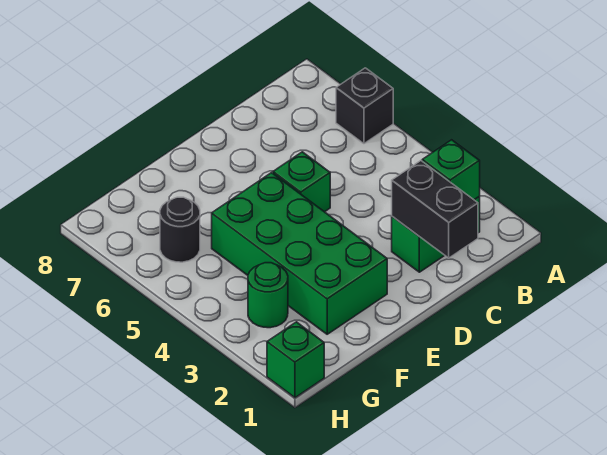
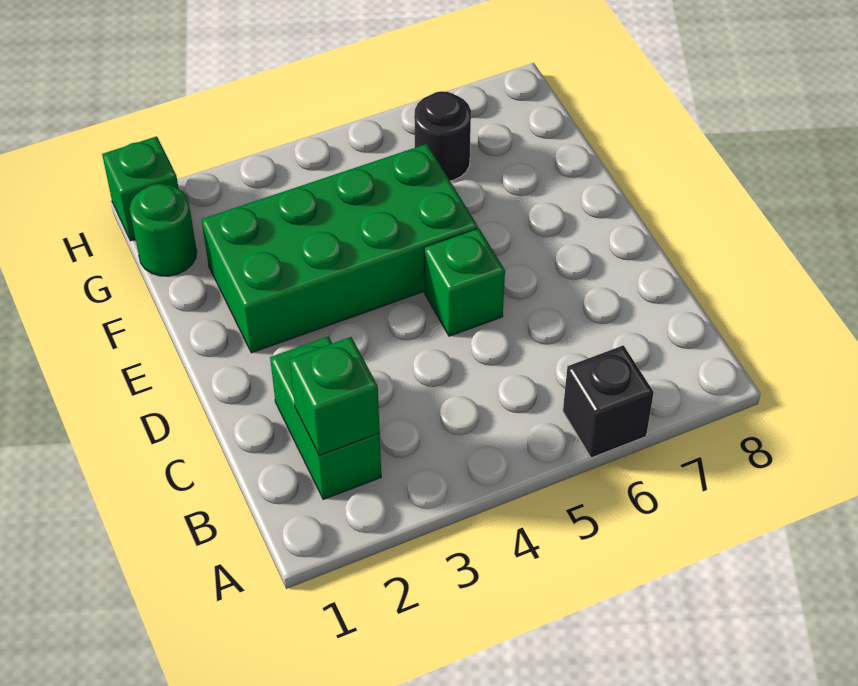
black brick C1:C2 level 2 -> none
green round brick G3 level 1 -> green round brick G1 level 1

